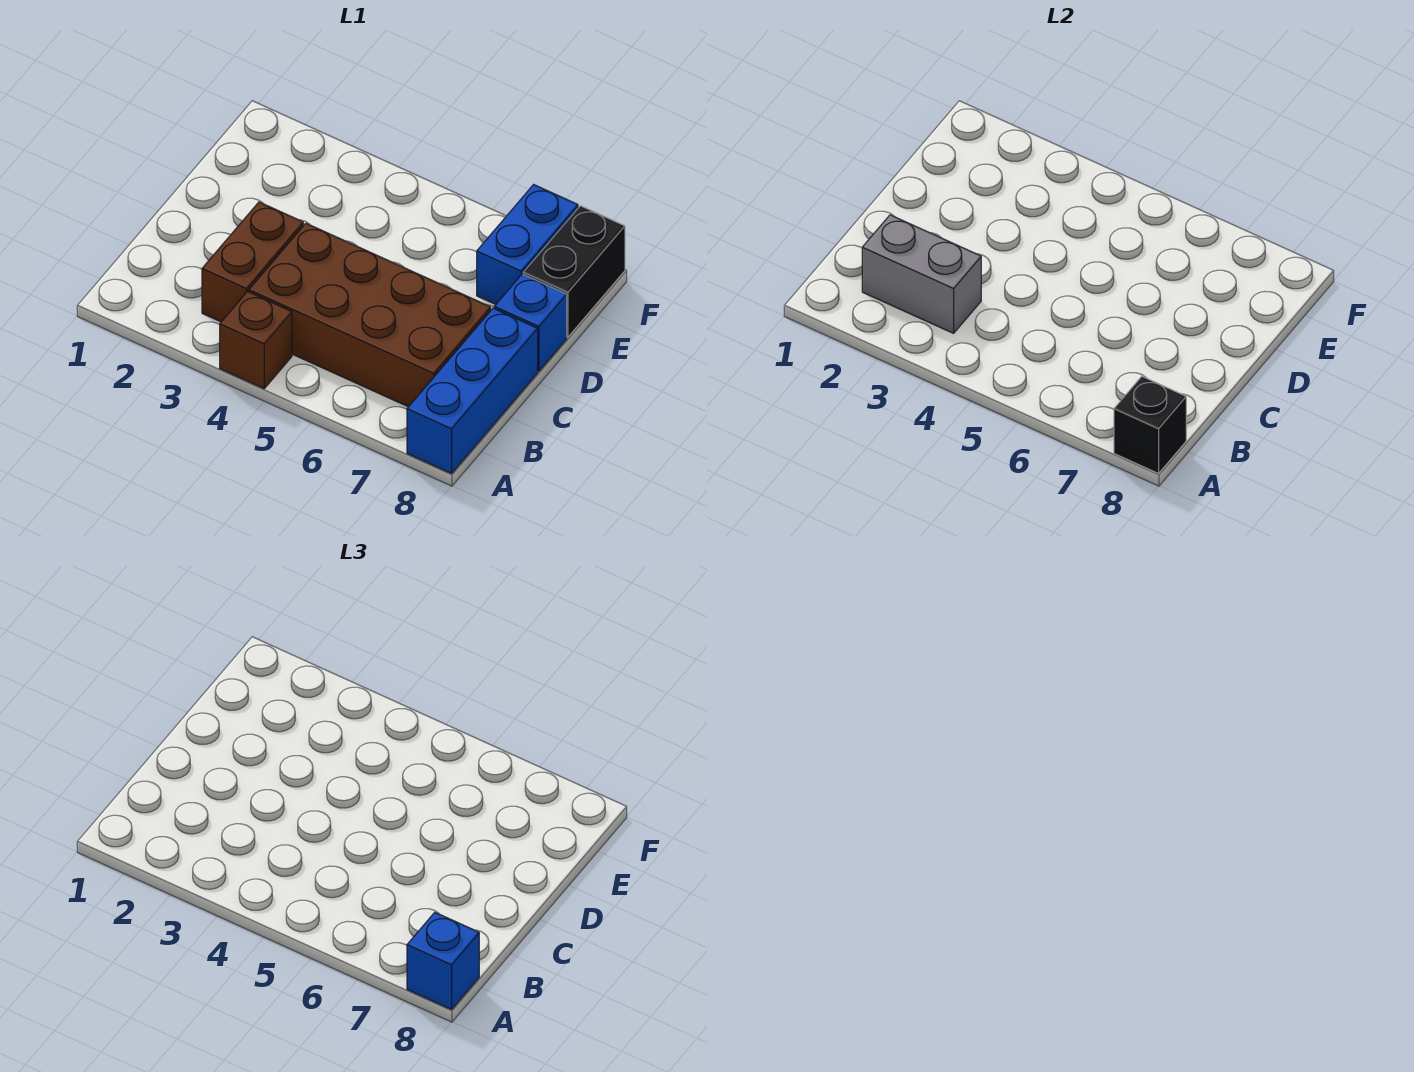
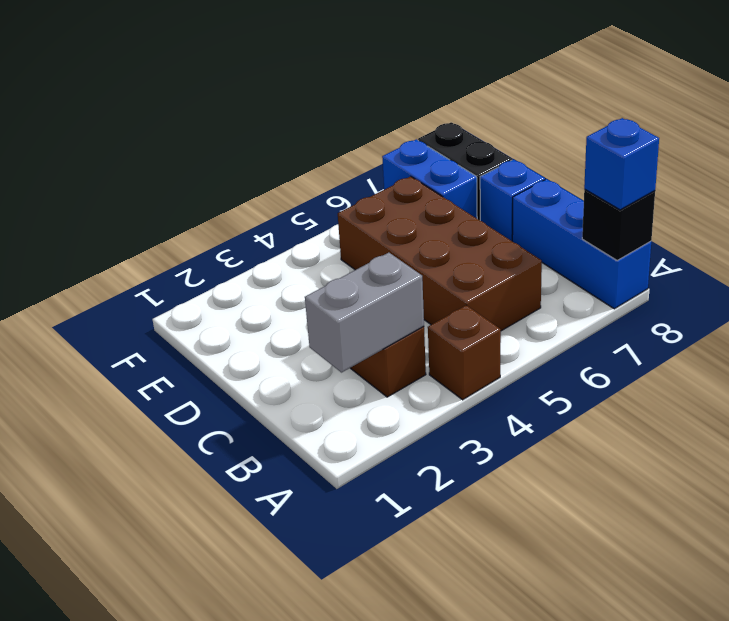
brown brick B4:C7 level 1 -> brown brick B5:E6 level 1

